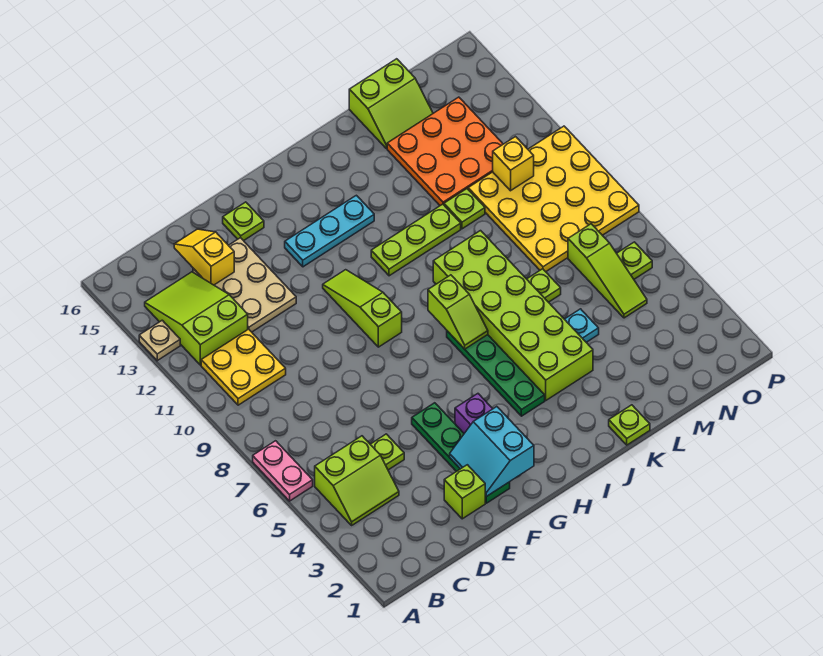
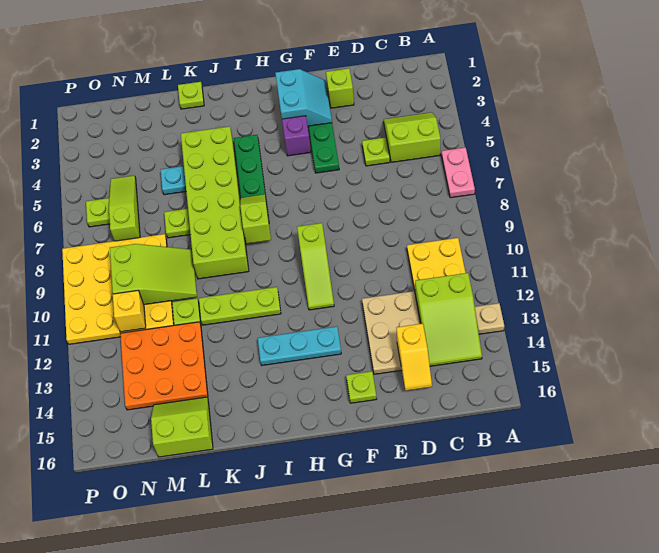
none -> lime slope L9:N10 level 2 top N

